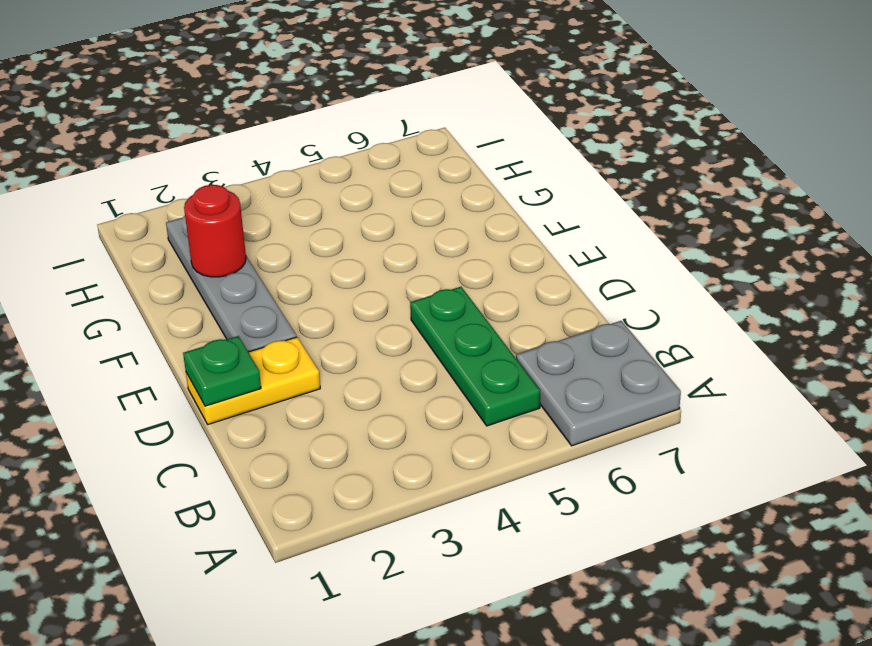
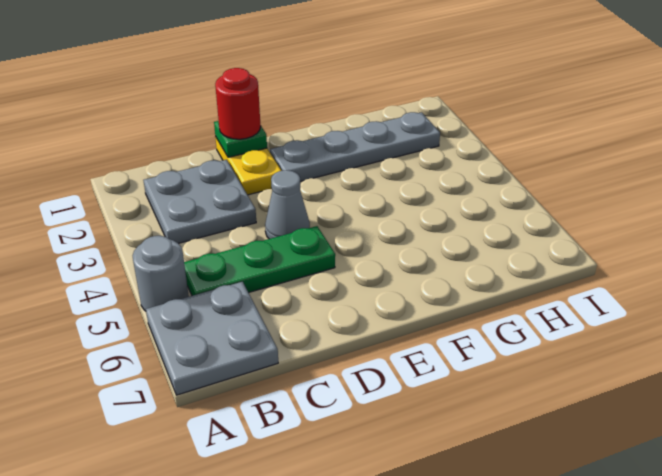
none -> grey round brick A5 level 1
none -> grey plate B2:C3 level 1
none -> grey cone D4 level 1
red round brick G2 level 2 -> red round brick D1 level 3

